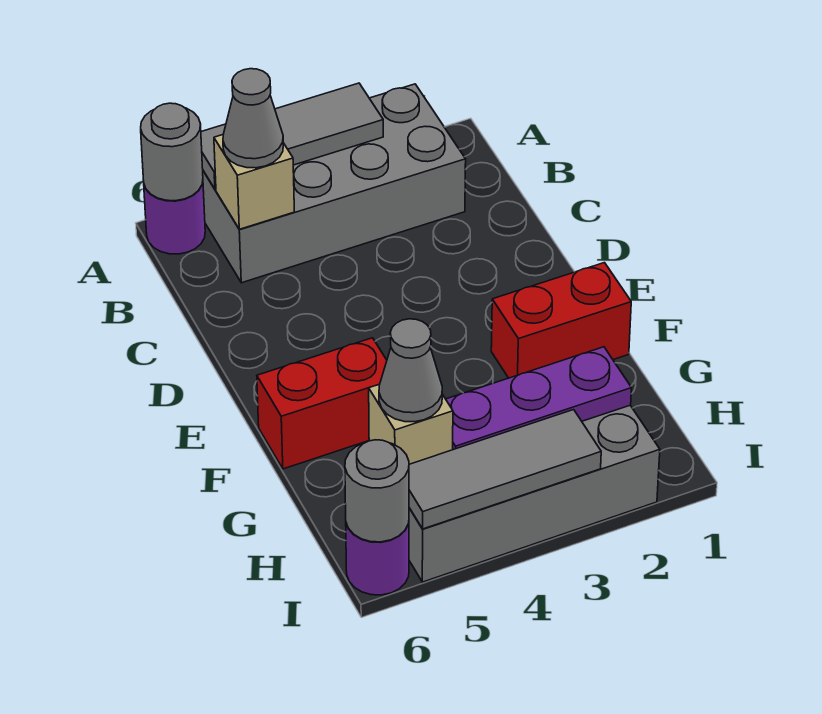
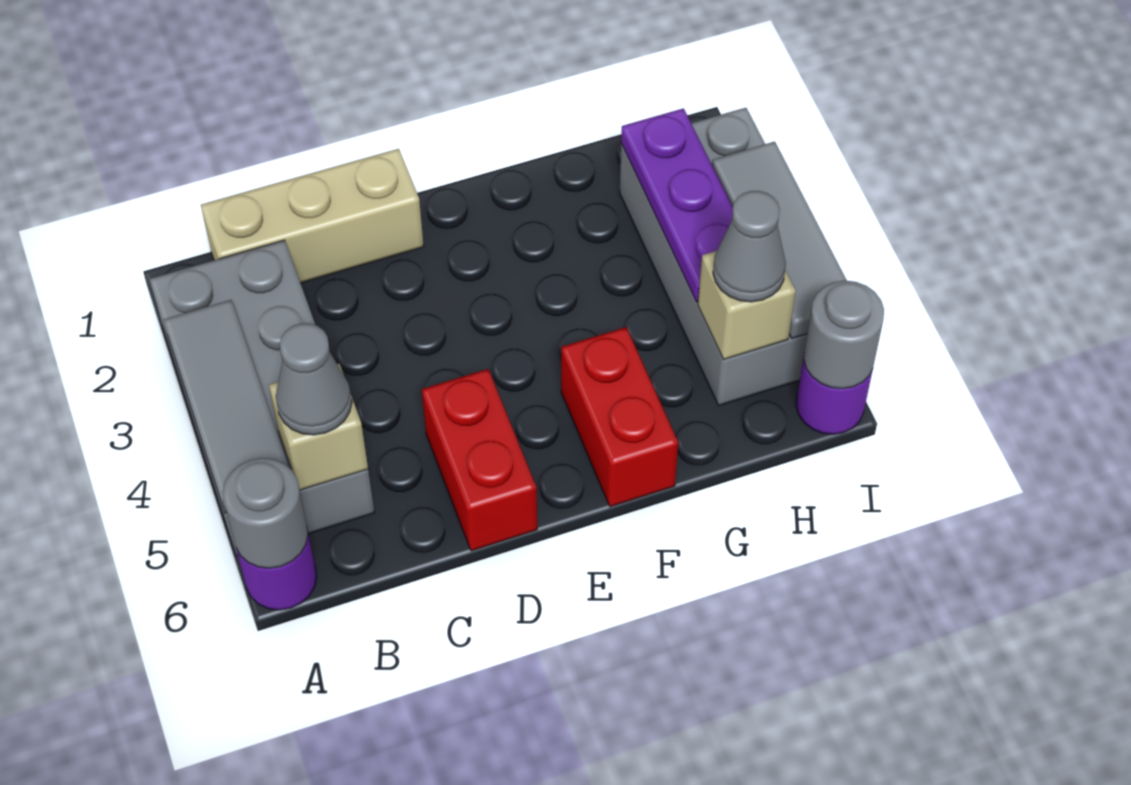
none -> tan brick B1:D1 level 1
red brick F1:F2 level 1 -> red brick D5:D6 level 1

